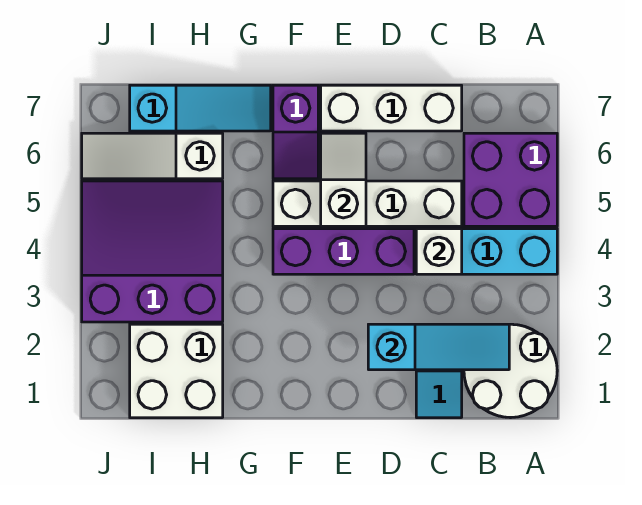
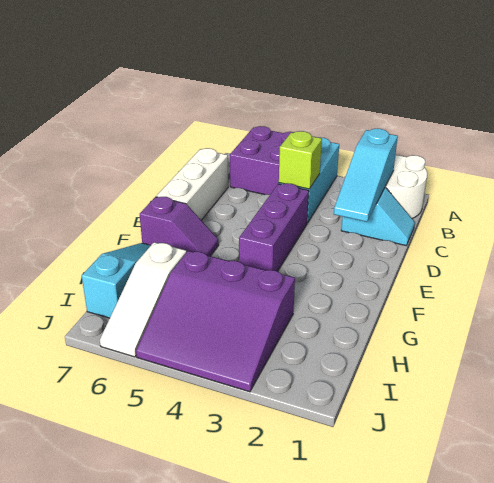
cyan slope B2:D2 level 2 top D -> cyan slope B2:D2 level 2 top B
white brick C4 level 2 -> lime brick C4 level 2
white brick C5:F5 level 1 -> none
white slope E5:E6 level 2 top 5 -> none
white brick H1:I2 level 1 -> none
purple slope H3:J5 level 1 top 3 -> purple slope H3:J5 level 1 top H

